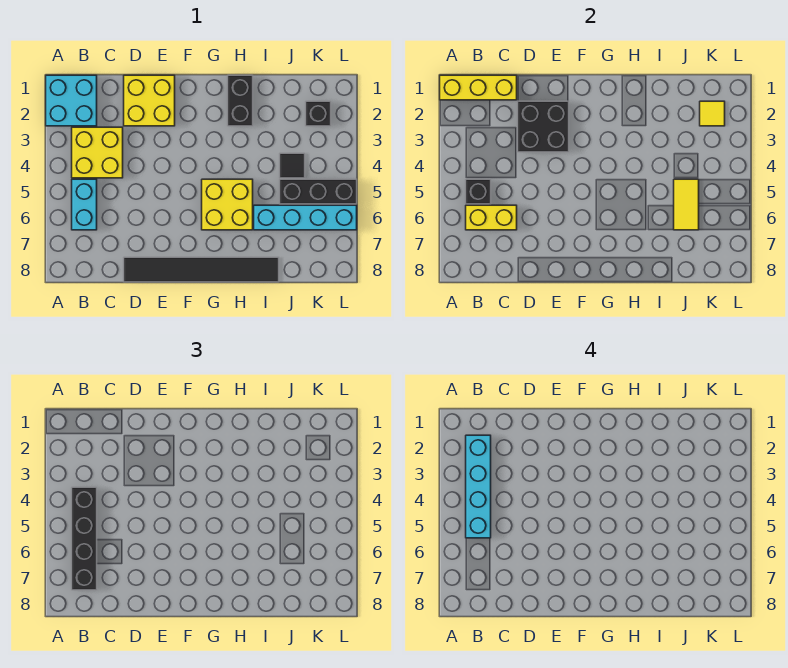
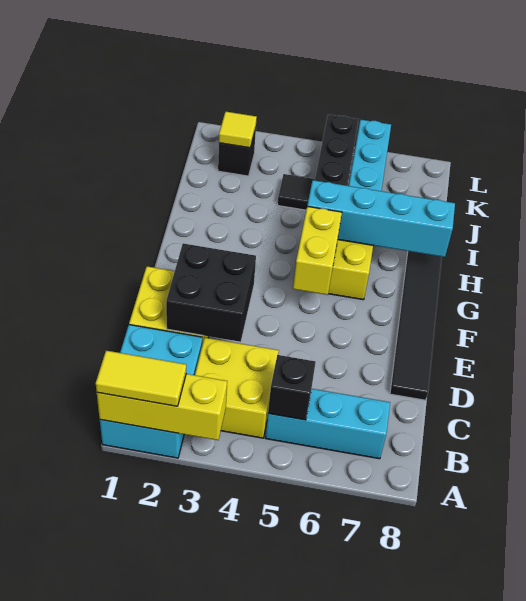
cyan brick A1:B2 level 1 -> cyan brick A1:C2 level 1
yellow brick A1:C1 level 2 -> yellow brick A1:A3 level 2
cyan brick B2:B5 level 4 -> cyan brick H5:H8 level 2
black brick B4:B7 level 3 -> none
cyan brick B5:B6 level 1 -> cyan brick B5:B7 level 1
yellow brick B6:C6 level 2 -> yellow brick F5:G5 level 2
black brick H1:H2 level 1 -> none
yellow tile J5:J6 level 2 -> yellow tile A1:A2 level 3

